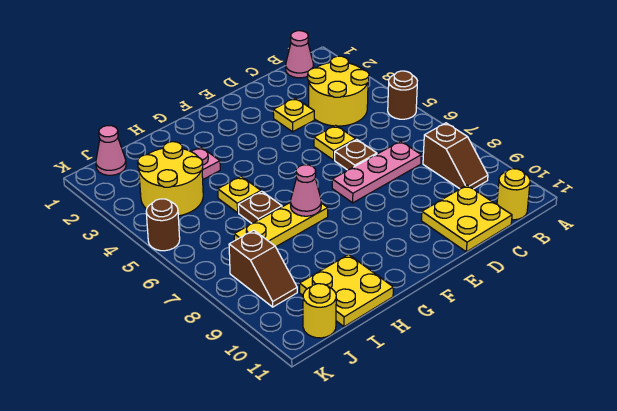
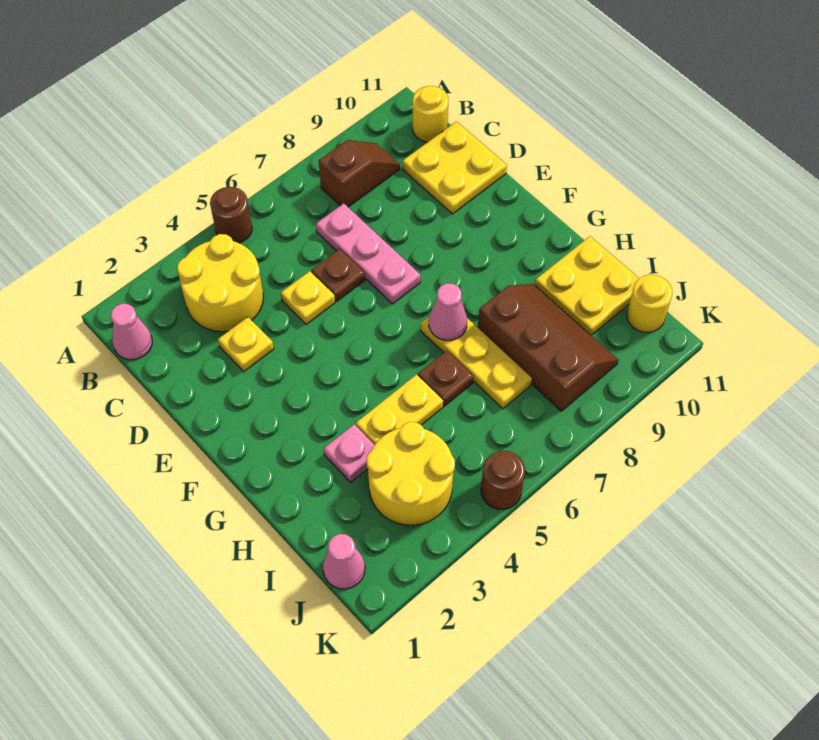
yellow plate H5 level 1 -> yellow plate H4:H5 level 1
brown slope J8:J9 level 1 top 8 -> brown slope H8:J9 level 1 top 8

